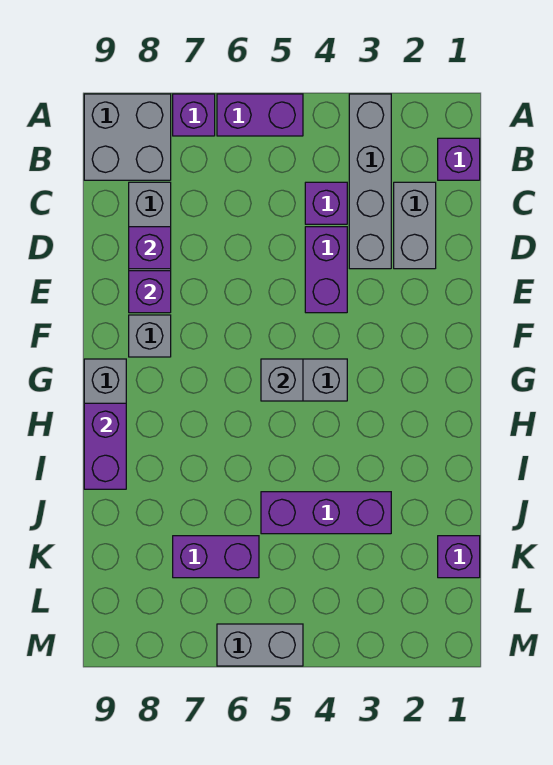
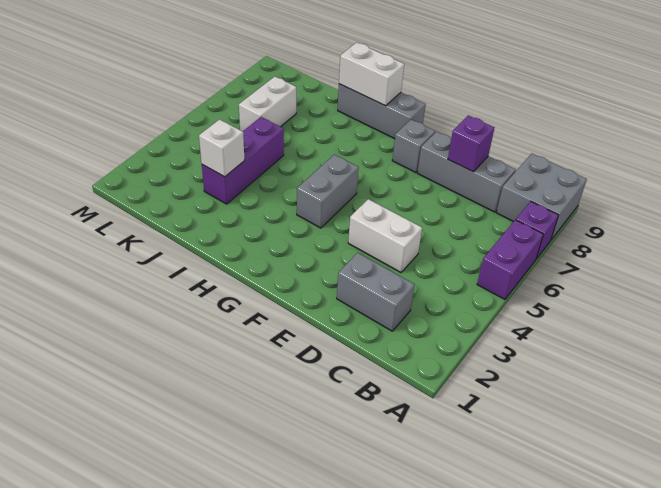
grey brick A3:D3 level 1 -> none
purple brick B1 level 1 -> none
purple brick C4 level 1 -> none
purple brick D4:E4 level 1 -> white brick D4:E4 level 1
purple brick E8 level 2 -> none
grey brick G5 level 2 -> none
purple brick H9:I9 level 2 -> white brick H9:I9 level 2
none -> white brick J3 level 2
purple brick K1 level 1 -> none
purple brick K6:K7 level 1 -> white brick K6:K7 level 1
grey brick M5:M6 level 1 -> none

